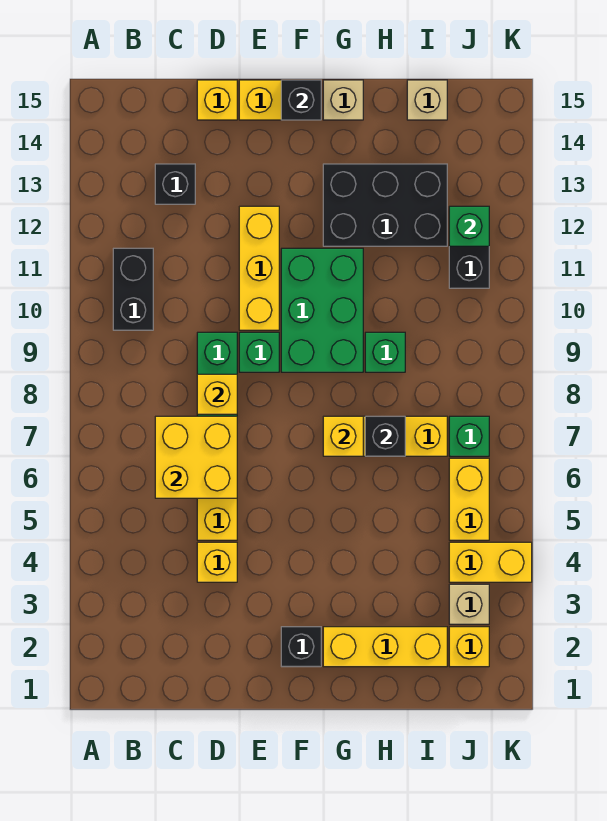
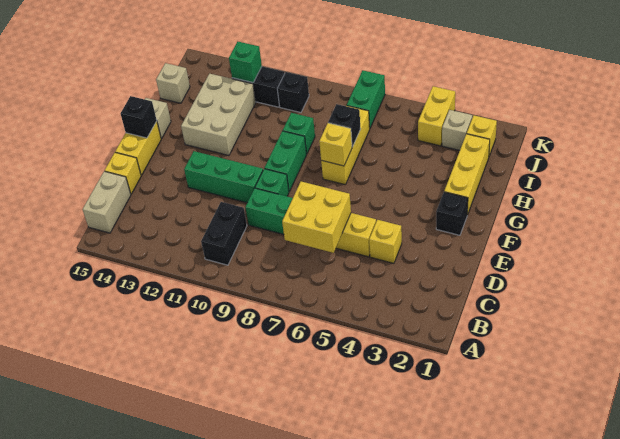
black brick B10:B11 level 1 -> black brick B10:C10 level 1
none -> tan brick B15:C15 level 1
black brick C13 level 1 -> black brick J10 level 1
yellow brick D8 level 2 -> none
yellow brick E10:E12 level 1 -> green brick E10:E12 level 1
green brick F9:G11 level 1 -> green brick F9:G9 level 1
black brick G12:I13 level 1 -> tan brick G12:I13 level 1
yellow brick J5:J6 level 1 -> none
green brick J7 level 1 -> green brick J7:K7 level 1

